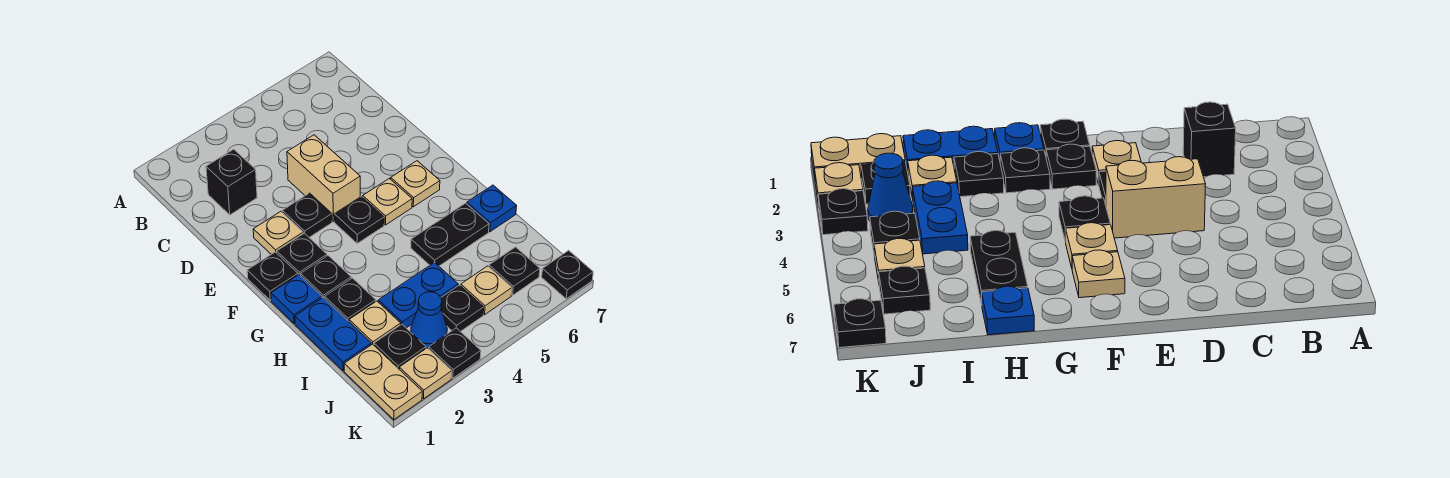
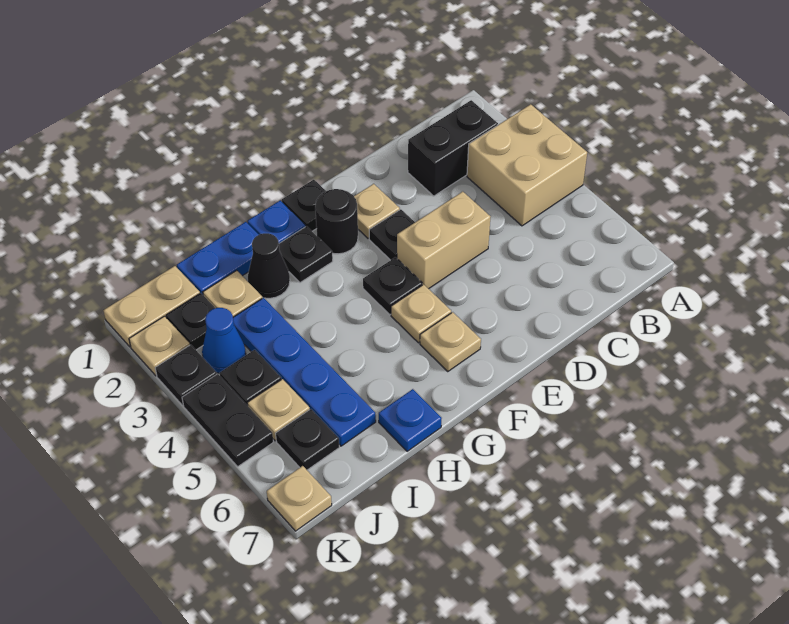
none -> tan brick A3:B4 level 1
black brick C2 level 1 -> black brick B2:C2 level 1
black plate F2 level 1 -> black round brick F2 level 1
black plate H2 level 1 -> black cone H2 level 1
black plate H5:H6 level 1 -> black plate K4:K5 level 1
blue plate I3:I4 level 1 -> blue plate I3:I6 level 1
black plate K7 level 1 -> tan plate K7 level 1

